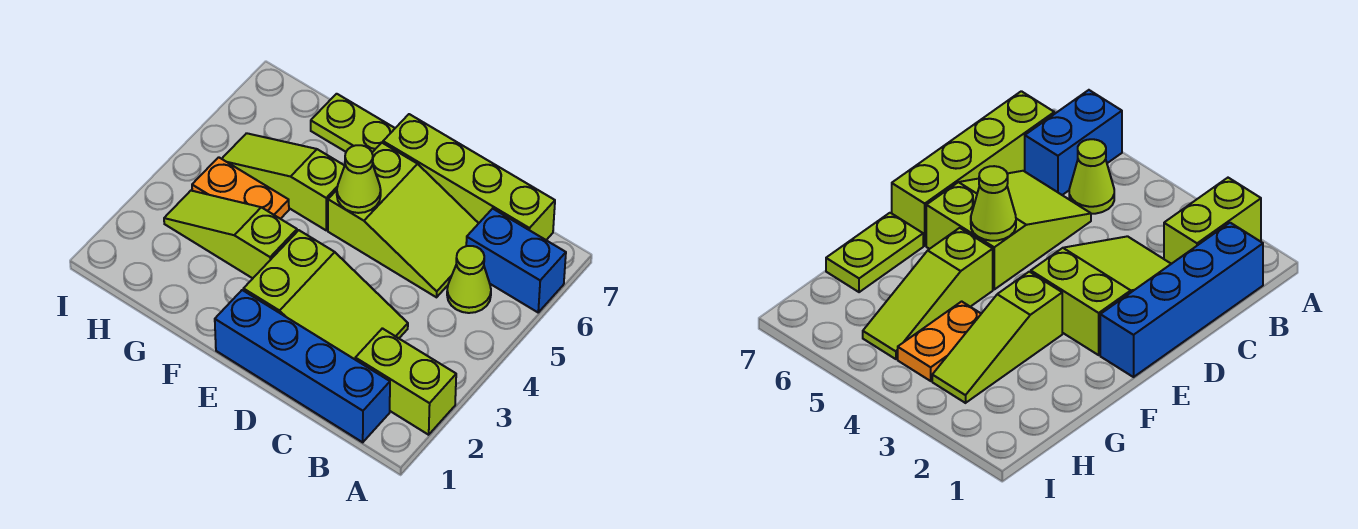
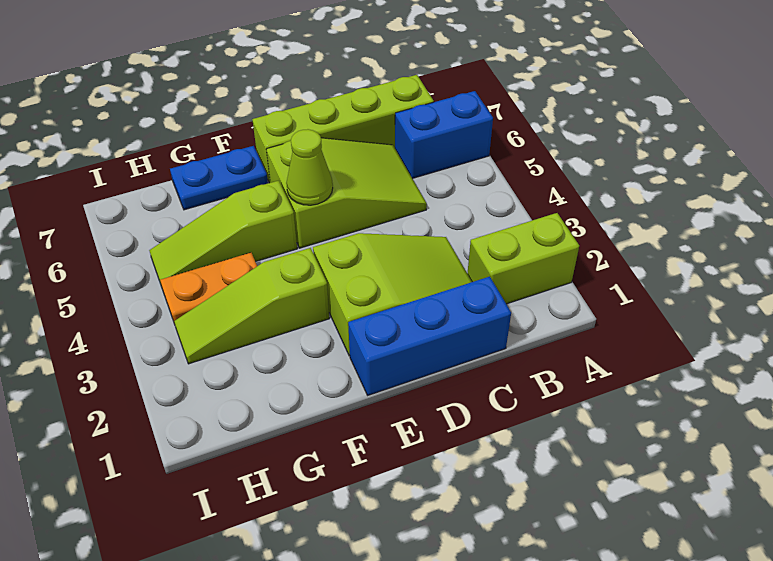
blue brick B1:E1 level 1 -> blue brick C1:E1 level 1
lime cone B5 level 1 -> none
lime plate F7:G7 level 1 -> blue plate F7:G7 level 1

